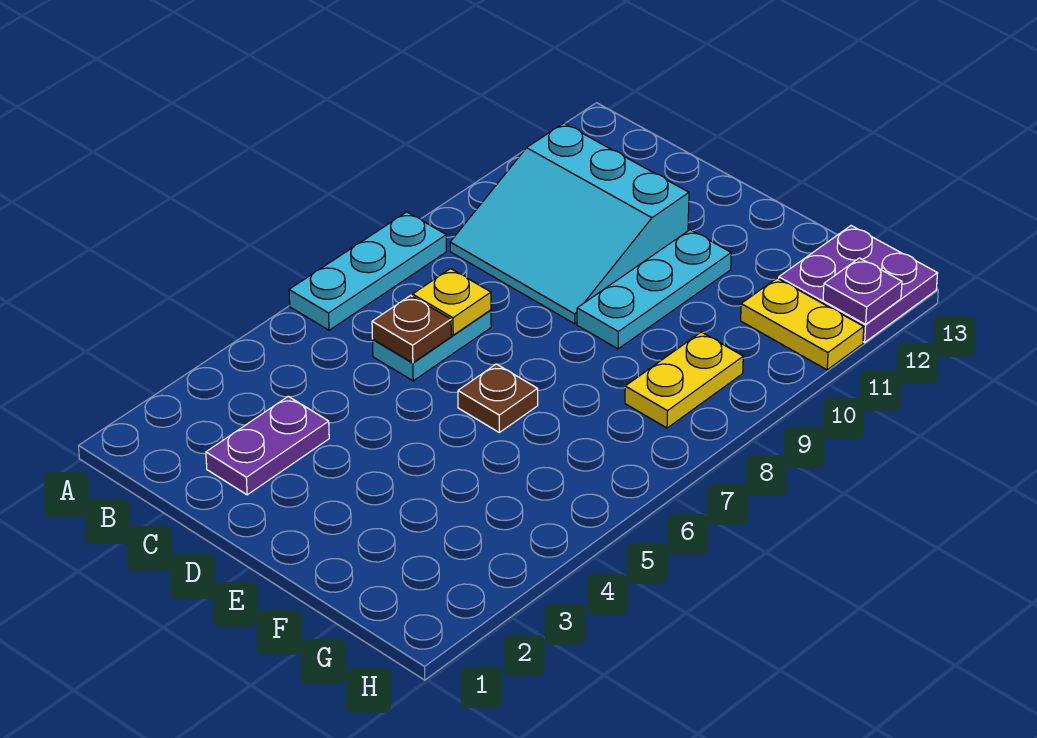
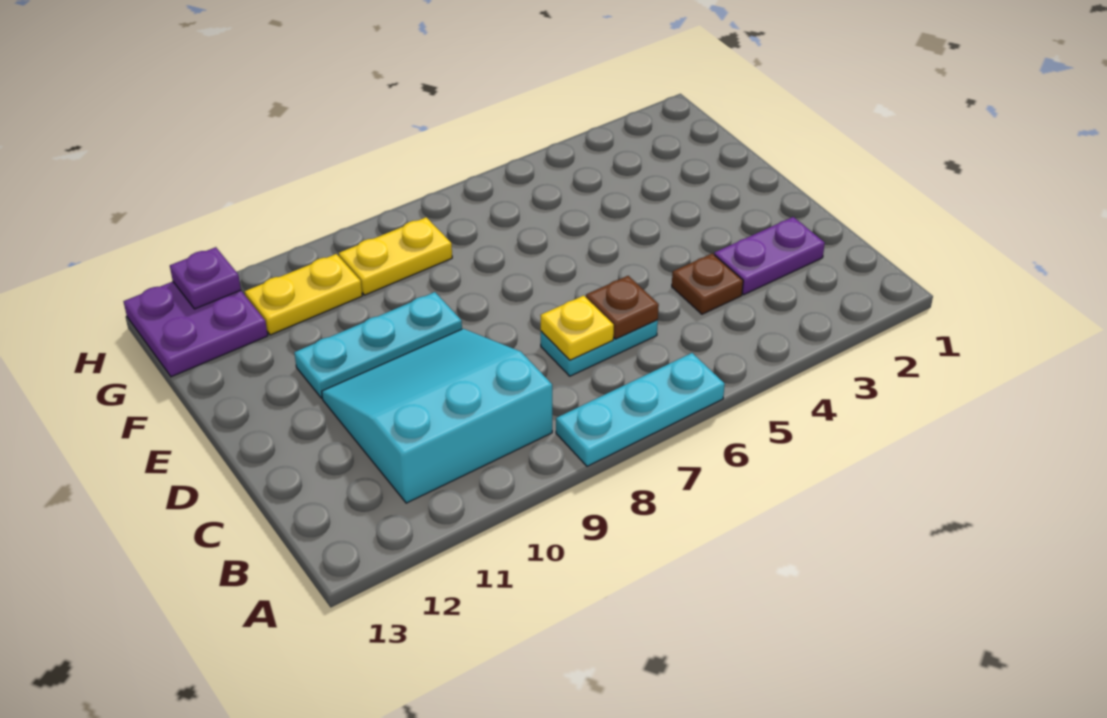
cyan slope B9:D11 level 1 top 11 -> cyan slope B9:D11 level 1 top B
brown plate E6 level 1 -> brown plate C4 level 1
yellow plate G11:H11 level 1 -> yellow plate G10:G11 level 1

